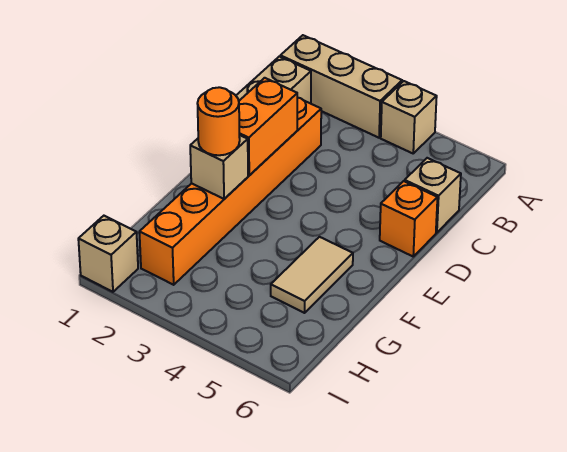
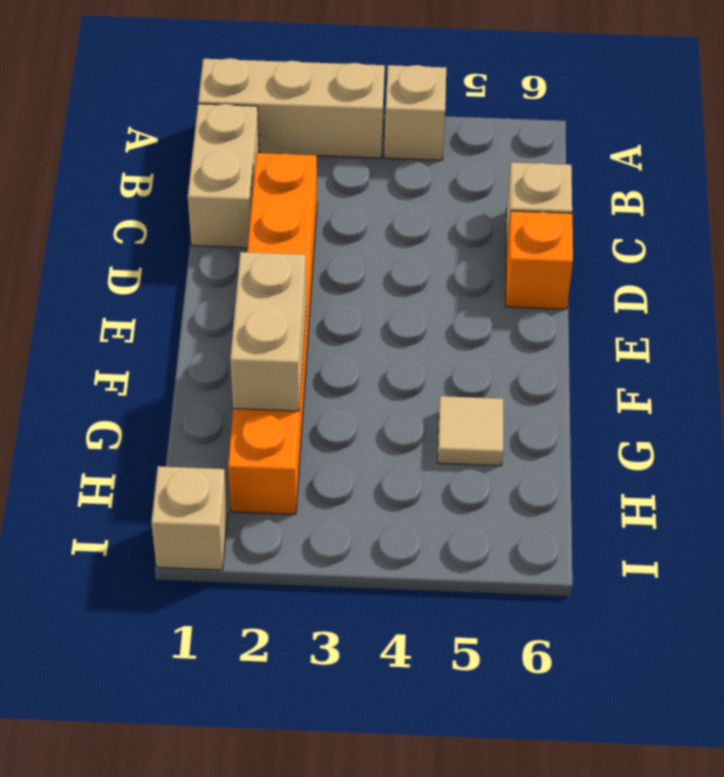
orange brick D2:E2 level 2 -> none
tan brick F2 level 2 -> tan brick F2:G2 level 2
orange round brick F2 level 3 -> none
tan tile F5:G5 level 1 -> tan tile G5 level 1

